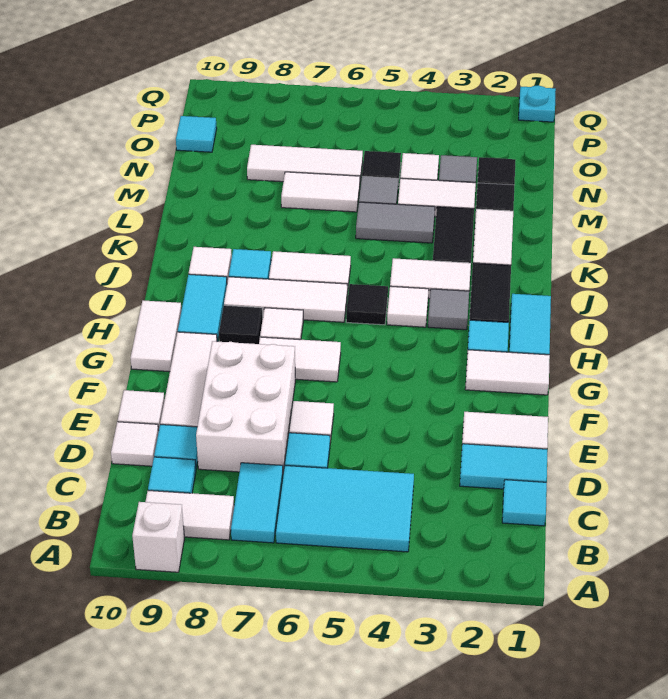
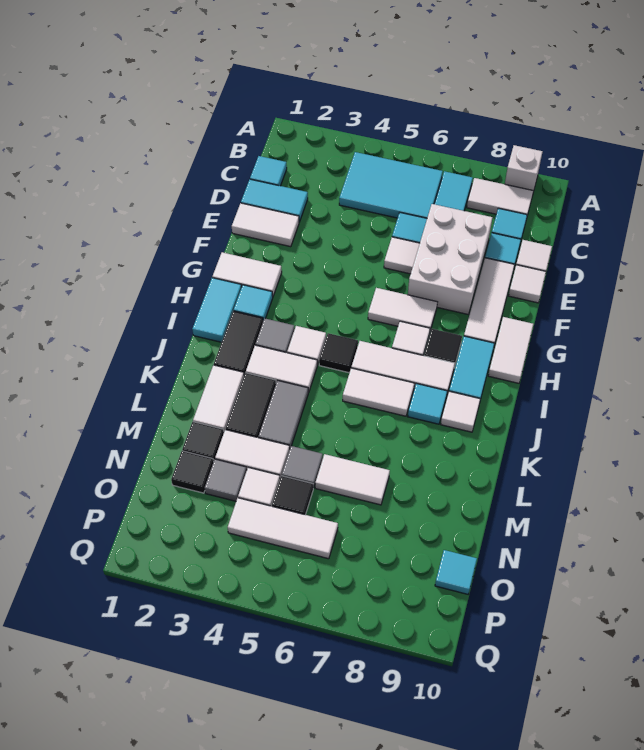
grey tile L4:L5 level 1 -> grey tile K4:L4 level 1
white tile N6:N8 level 1 -> white tile O4:O6 level 1
cyan plate Q1 level 1 -> none

